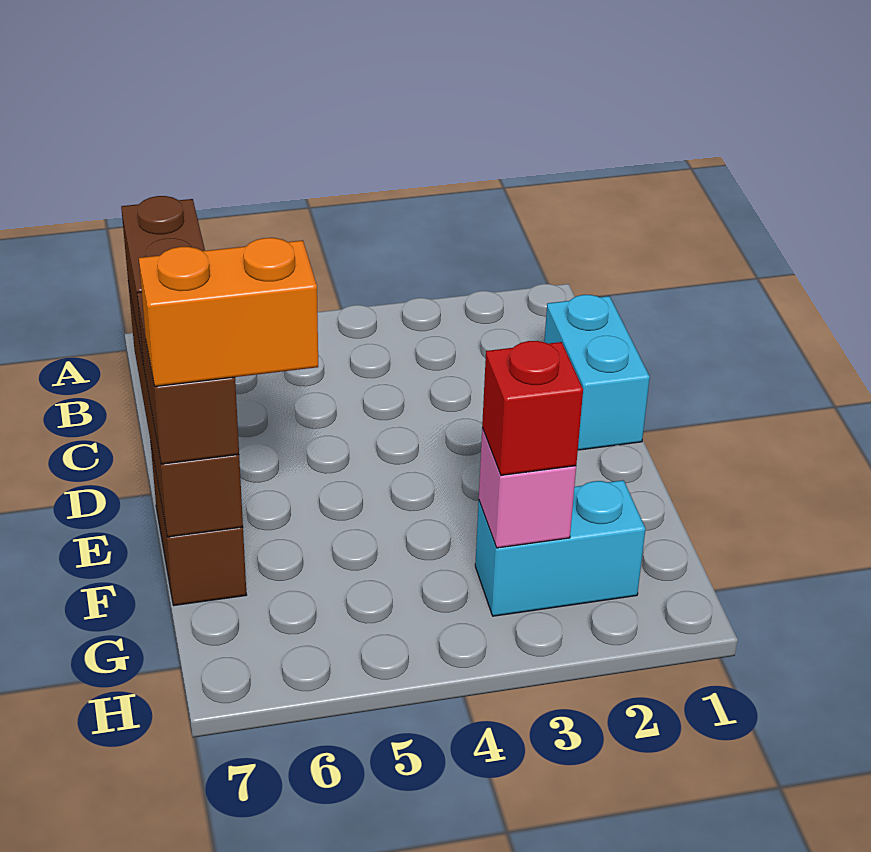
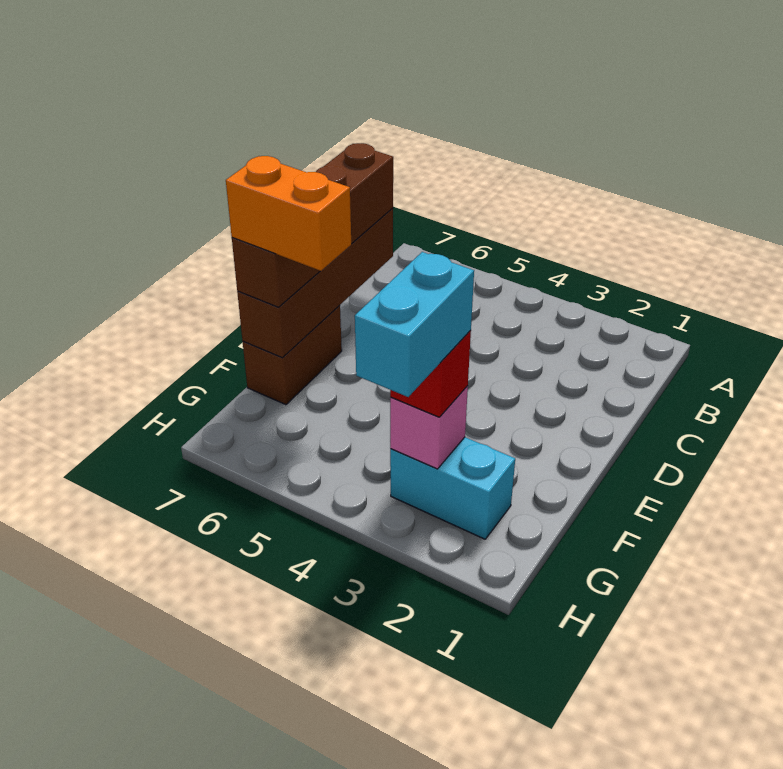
cyan brick C1:D1 level 1 -> cyan brick G3:H3 level 4

